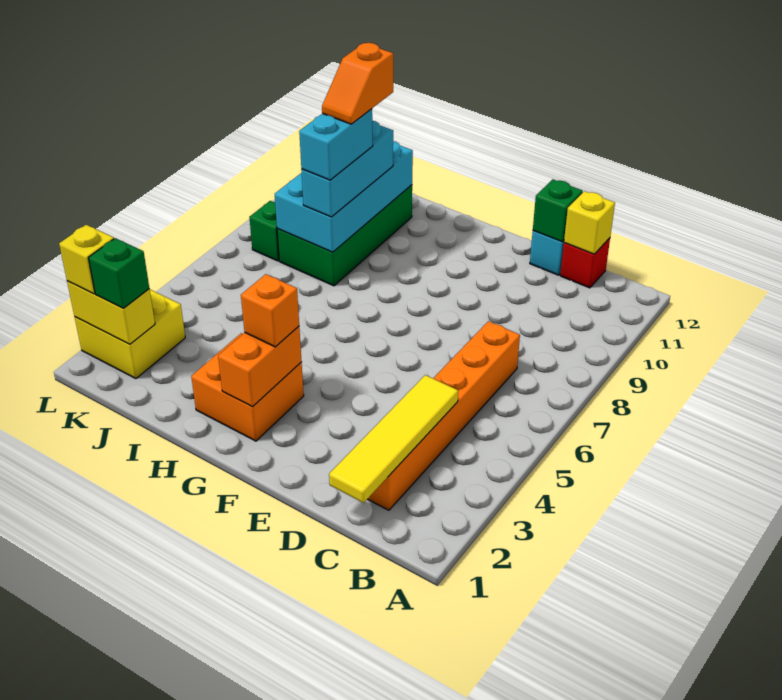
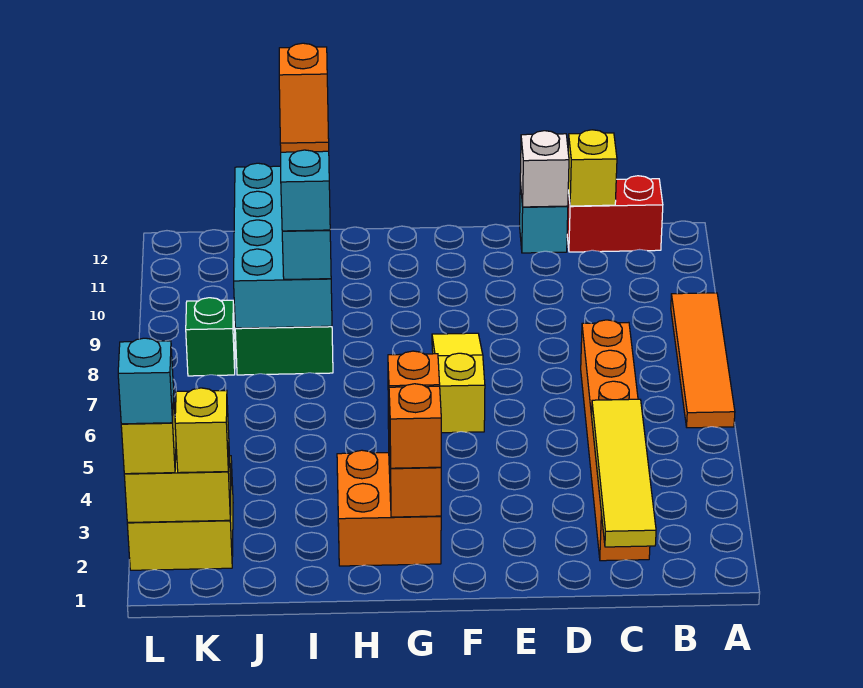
none -> orange tile A6:A9 level 1
red brick C12 level 1 -> red brick B12:C12 level 1
green brick D12 level 2 -> white brick D12 level 2
none -> yellow slope F6:F8 level 1 top 6
none -> orange brick G2 level 3
green brick K2 level 3 -> yellow brick K2 level 3
none -> cyan brick L2 level 4

